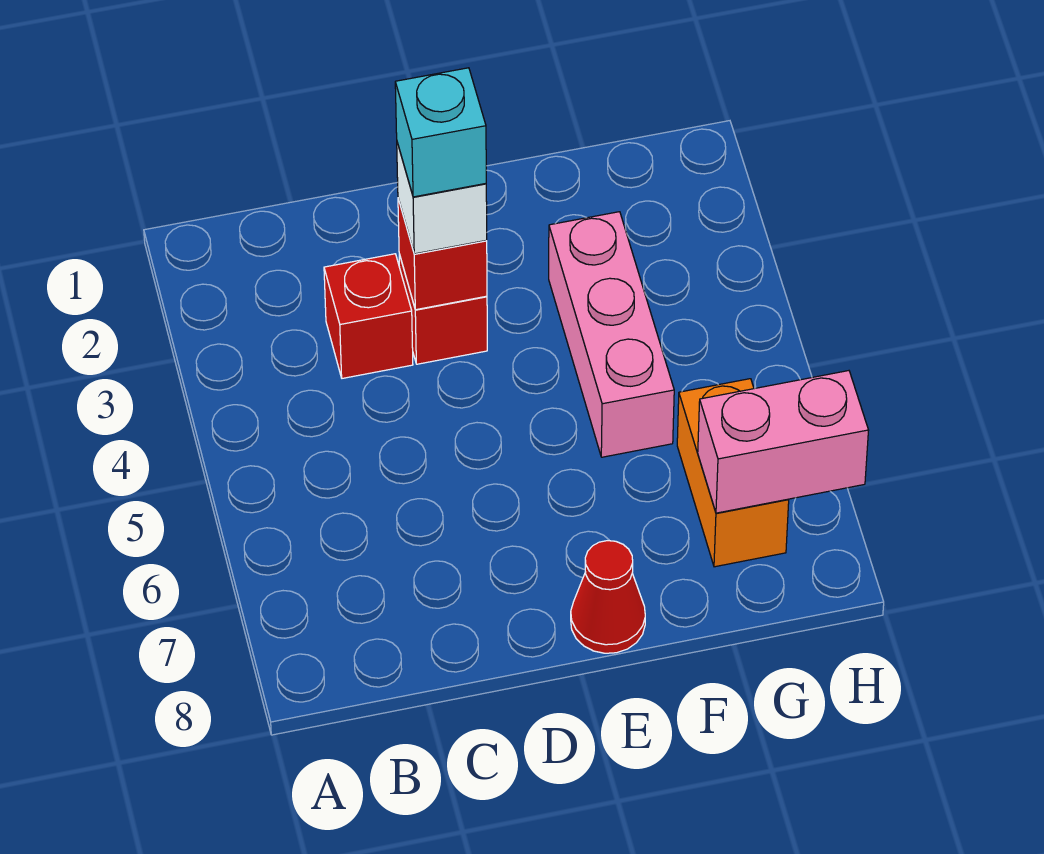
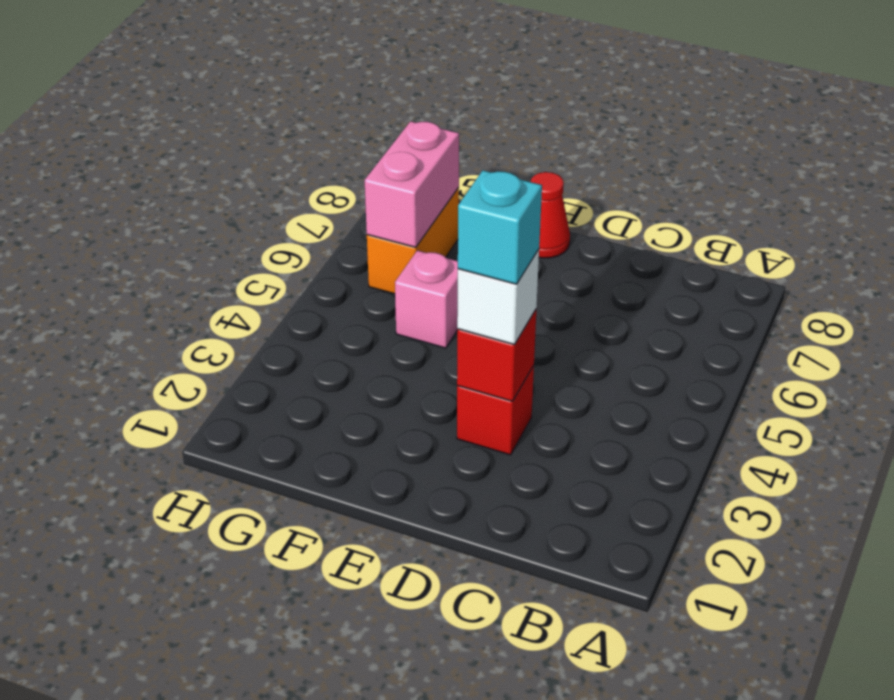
red brick C3 level 1 -> none
pink brick F3:F5 level 1 -> pink brick F5 level 1
pink brick G7:H7 level 2 -> pink brick G6:G7 level 2

